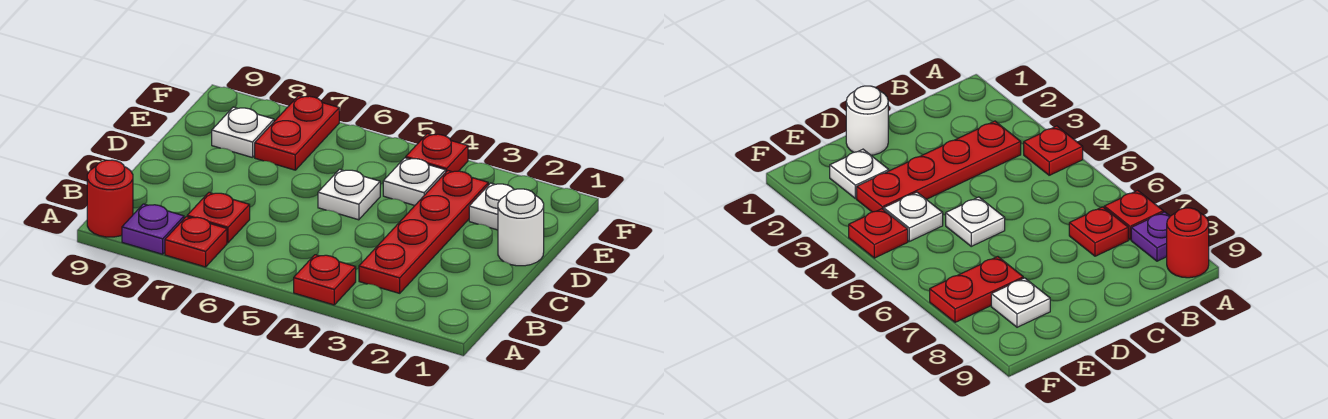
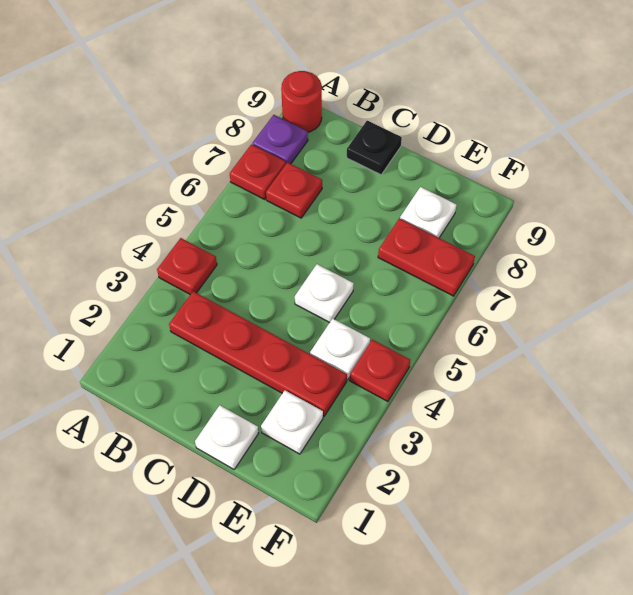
none -> black plate C9 level 1
white round brick D1 level 1 -> white plate D1 level 1

